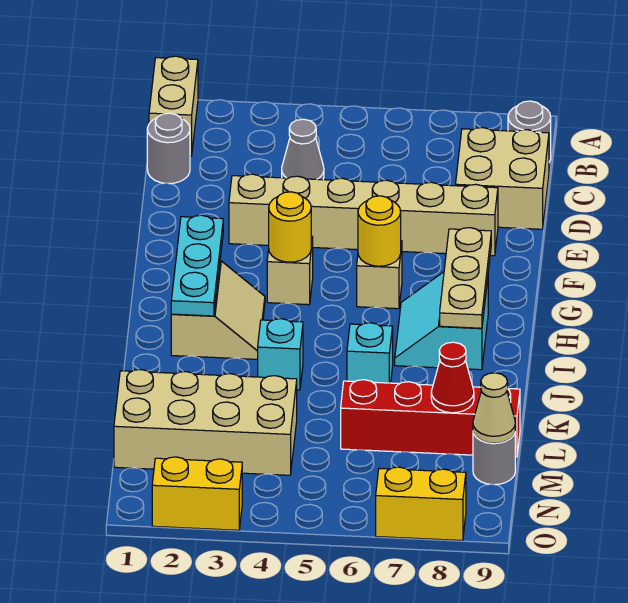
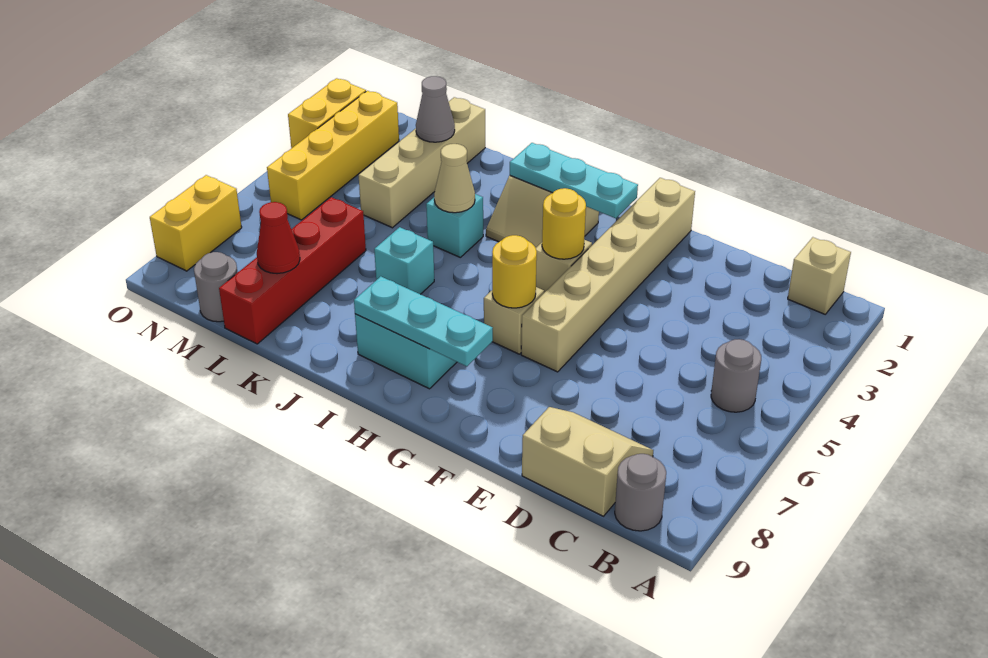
tan brick A1:B1 level 1 -> tan brick B1 level 1
grey round brick C1 level 1 -> grey round brick B5 level 1
grey cone C4 level 1 -> grey cone L2 level 2
tan brick C8:D9 level 1 -> tan slope C8:D9 level 1 top 9
tan brick E3:E8 level 1 -> tan brick F1:F6 level 1
tan plate G8:I8 level 2 -> cyan plate G8:I8 level 2
tan brick L1:M4 level 1 -> tan brick L1:L4 level 1
tan cone M9 level 2 -> tan cone J4 level 2
none -> yellow brick N2:N5 level 1

